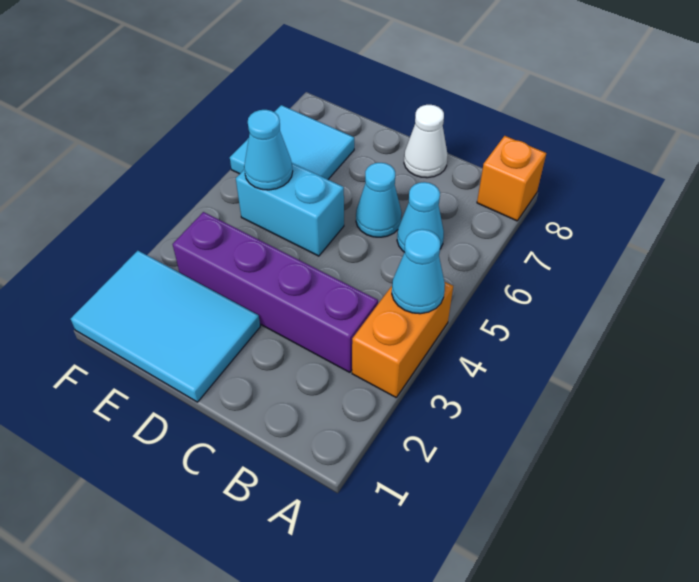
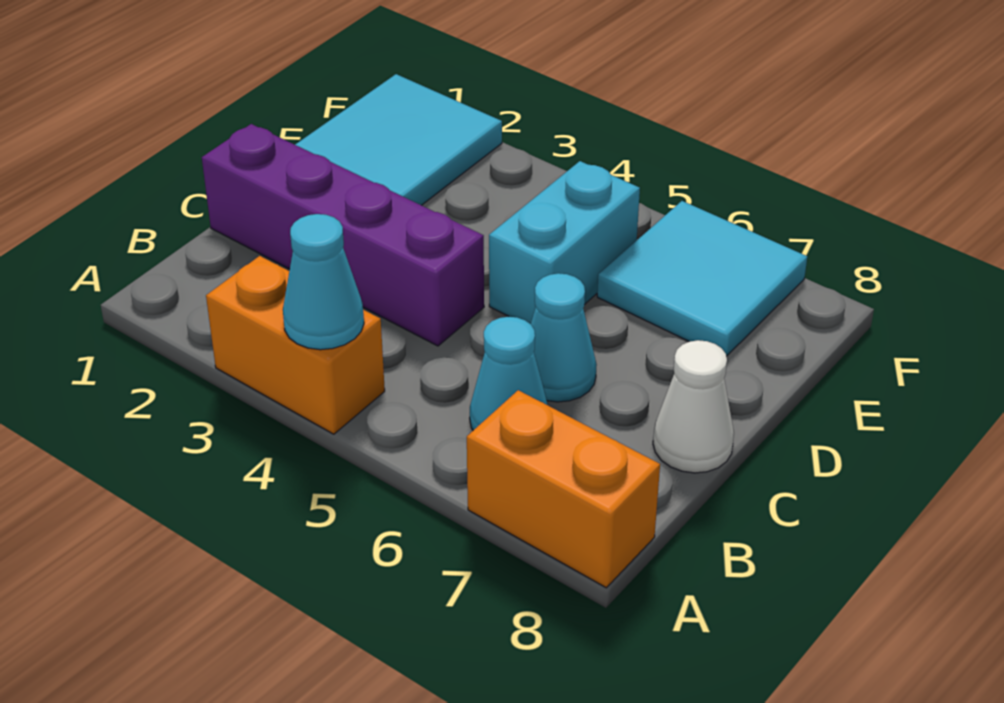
orange brick A8 level 1 -> orange brick A7:A8 level 1
purple brick B3:E3 level 1 -> purple brick C1:C4 level 1
cyan cone E5 level 2 -> none

